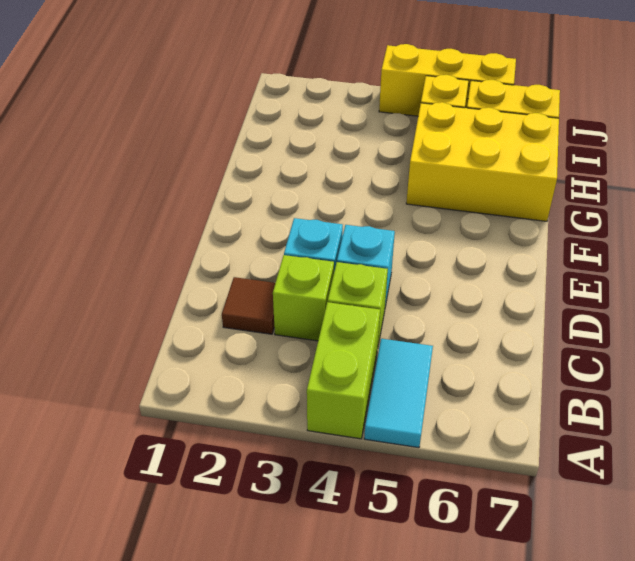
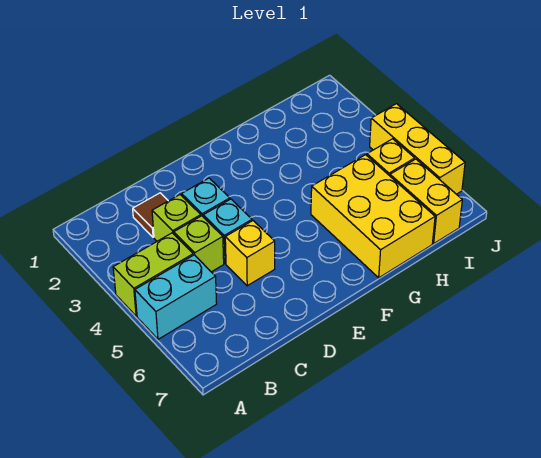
cyan tile A5:B5 level 1 -> cyan brick A5:B5 level 1
none -> yellow brick D5 level 1

